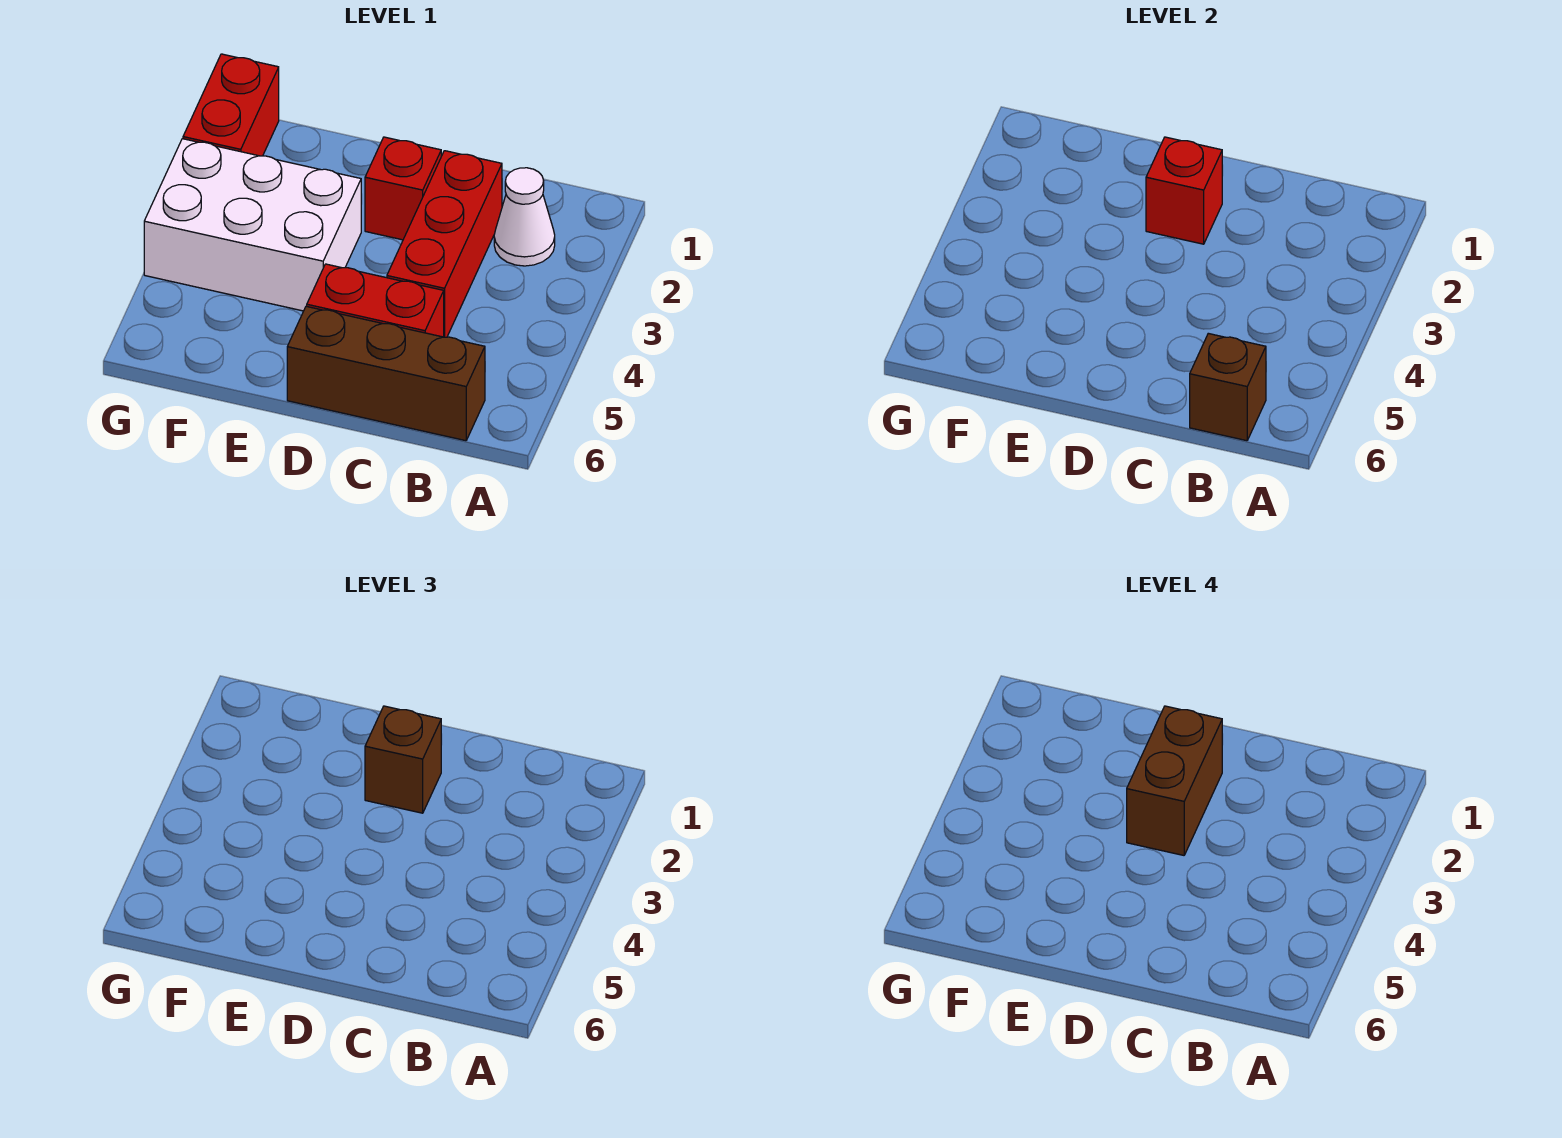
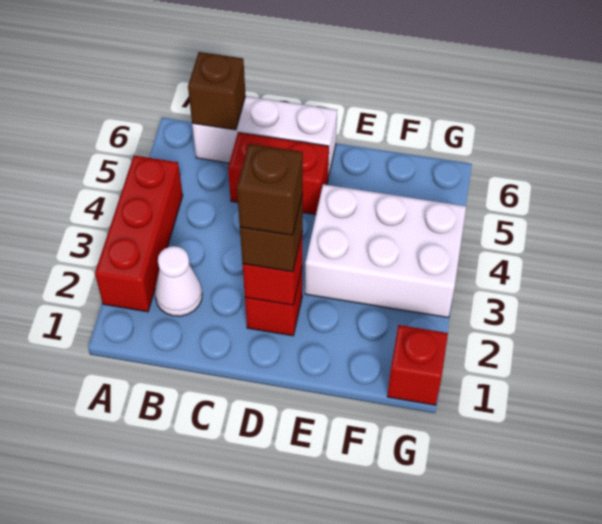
brown brick B6:D6 level 1 -> white brick B6:D6 level 1
red brick C2:C4 level 1 -> red brick A2:A4 level 1
brown brick D2:D3 level 4 -> brown brick D2 level 4
red brick G1:G2 level 1 -> red brick G1 level 1

